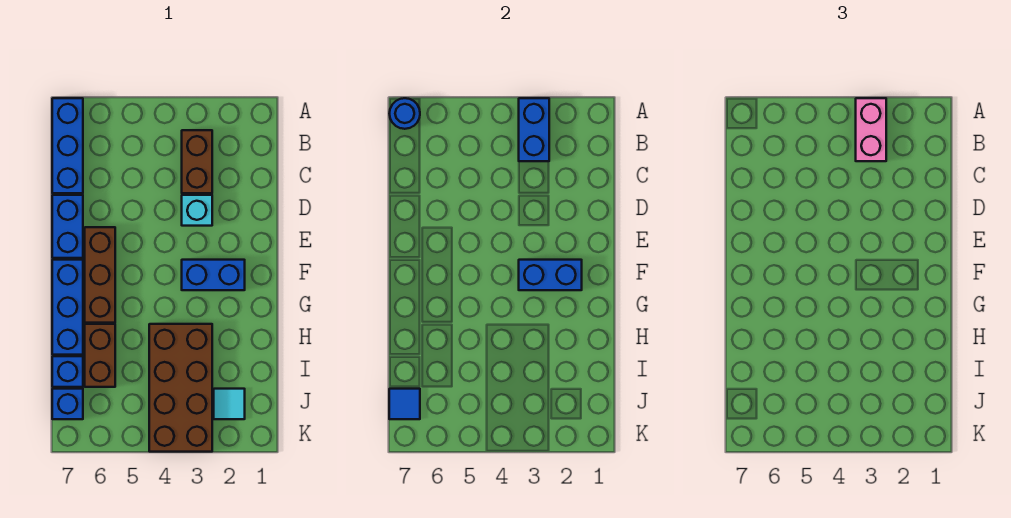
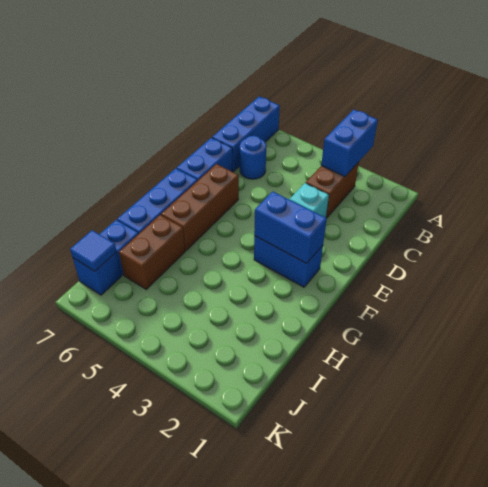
pink brick A3:B3 level 3 -> none
blue round brick A7 level 2 -> blue round brick C6 level 1
brown brick H3:K4 level 1 -> none
cyan tile J2 level 1 -> none

